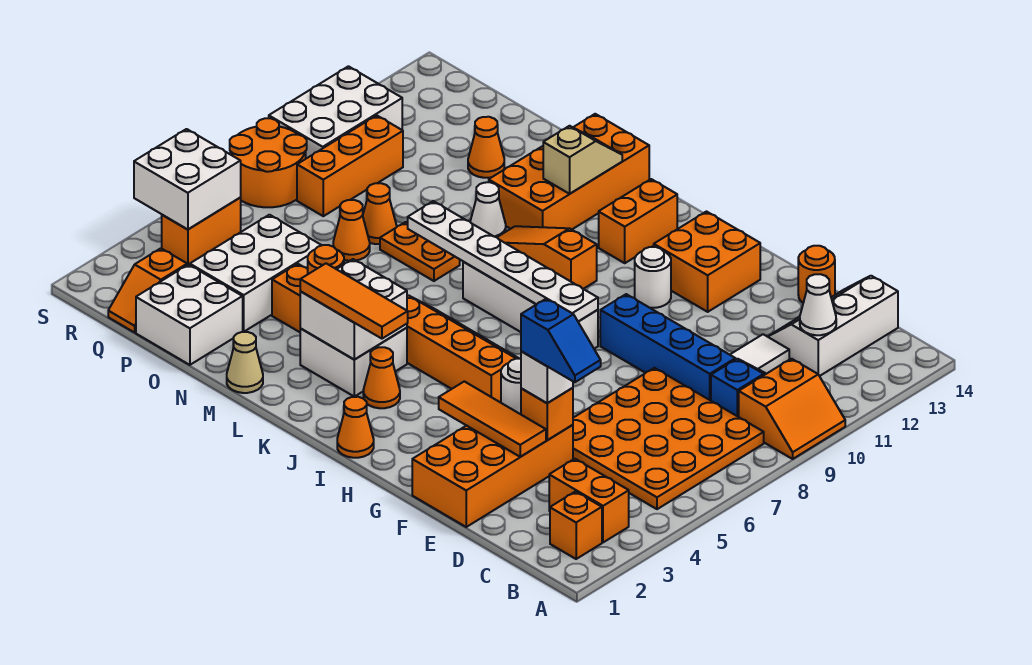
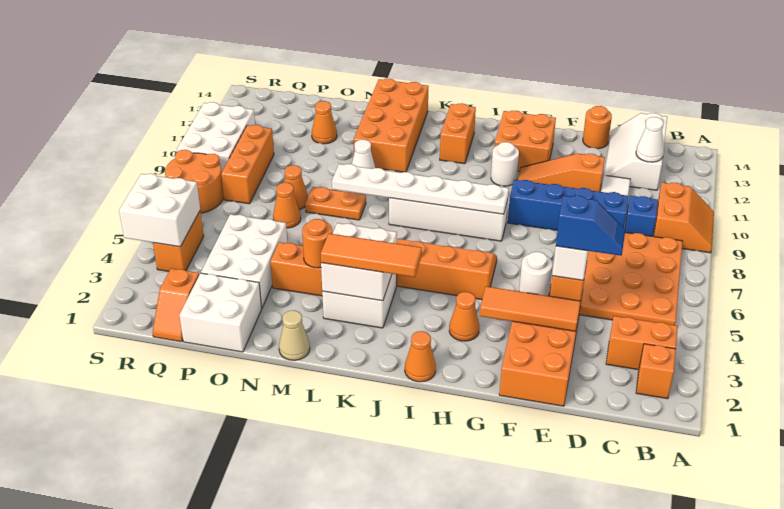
orange cone J3 level 1 -> orange cone H3 level 1
orange slope J10:L10 level 1 top J -> orange slope E11:G11 level 1 top E
tan slope L12:L13 level 2 top 12 -> none

